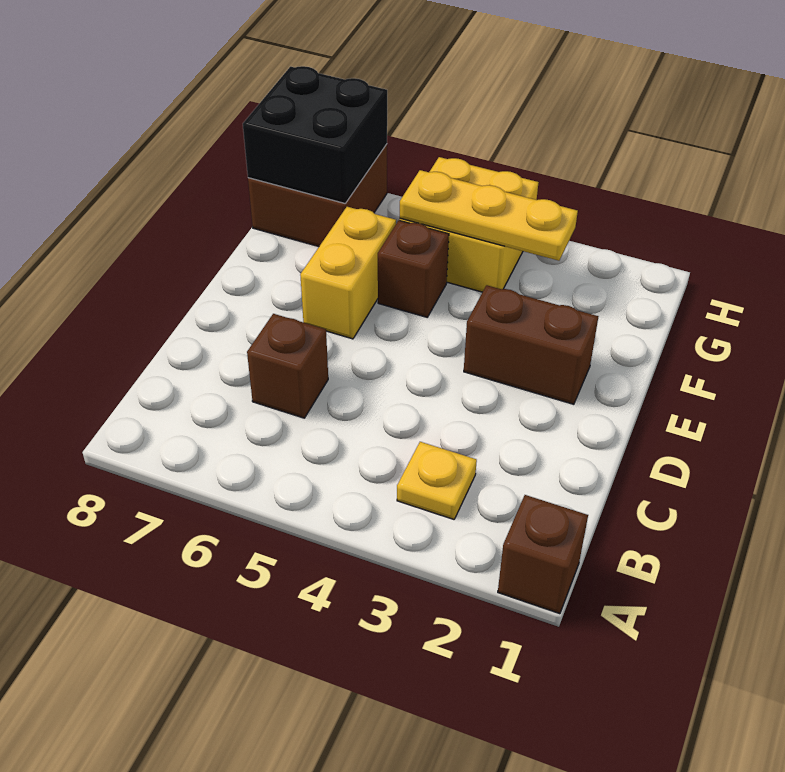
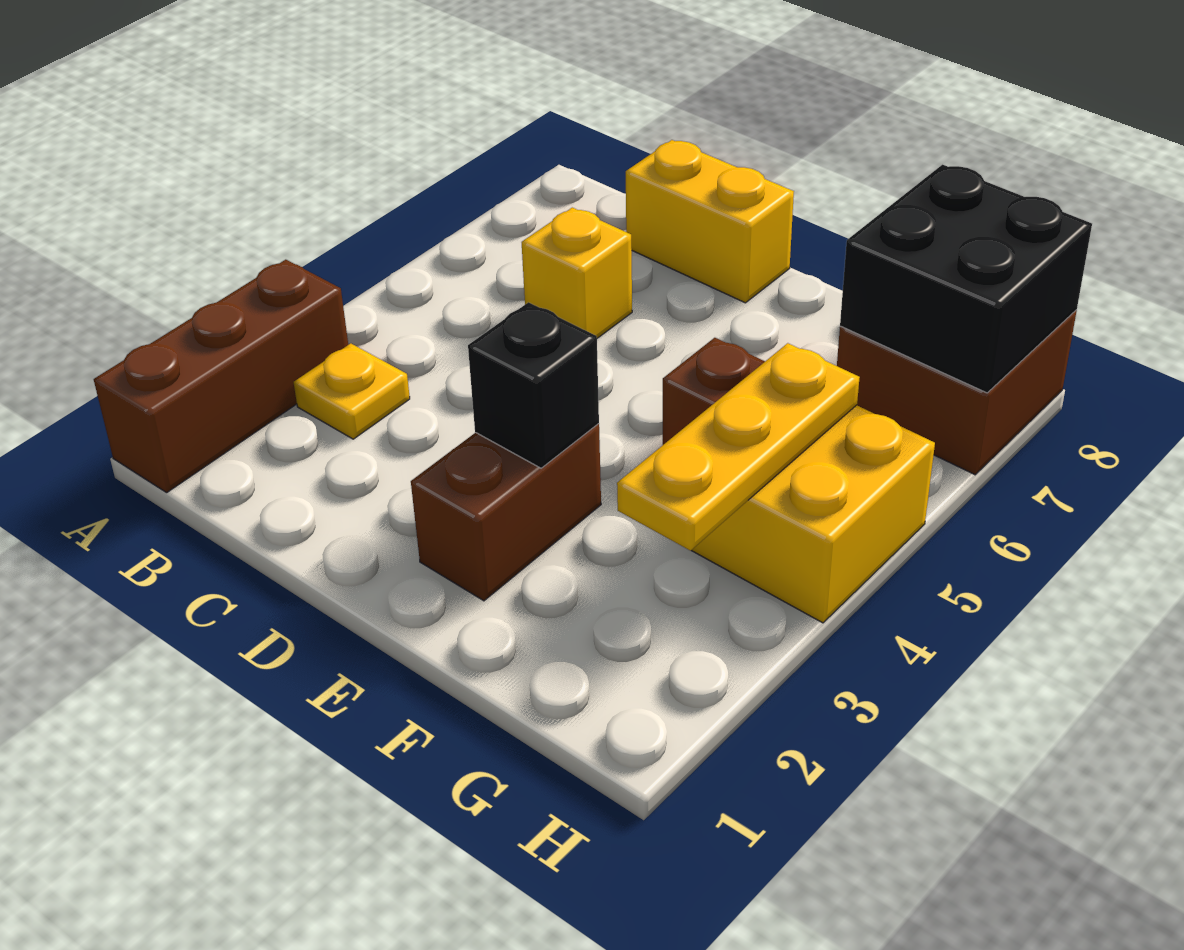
brown brick A1 level 1 -> brown brick A1:A3 level 1
brown brick C6 level 1 -> yellow brick C6 level 1
none -> black brick E3 level 2
yellow brick E6:F6 level 1 -> yellow brick C8:D8 level 1

